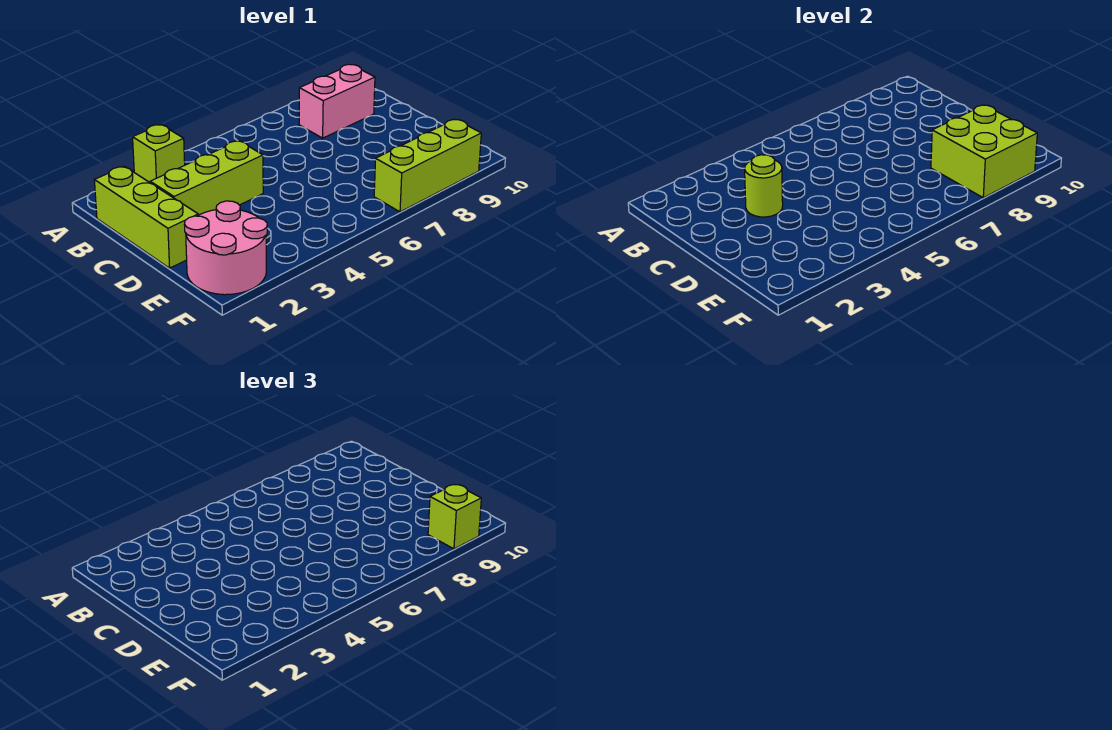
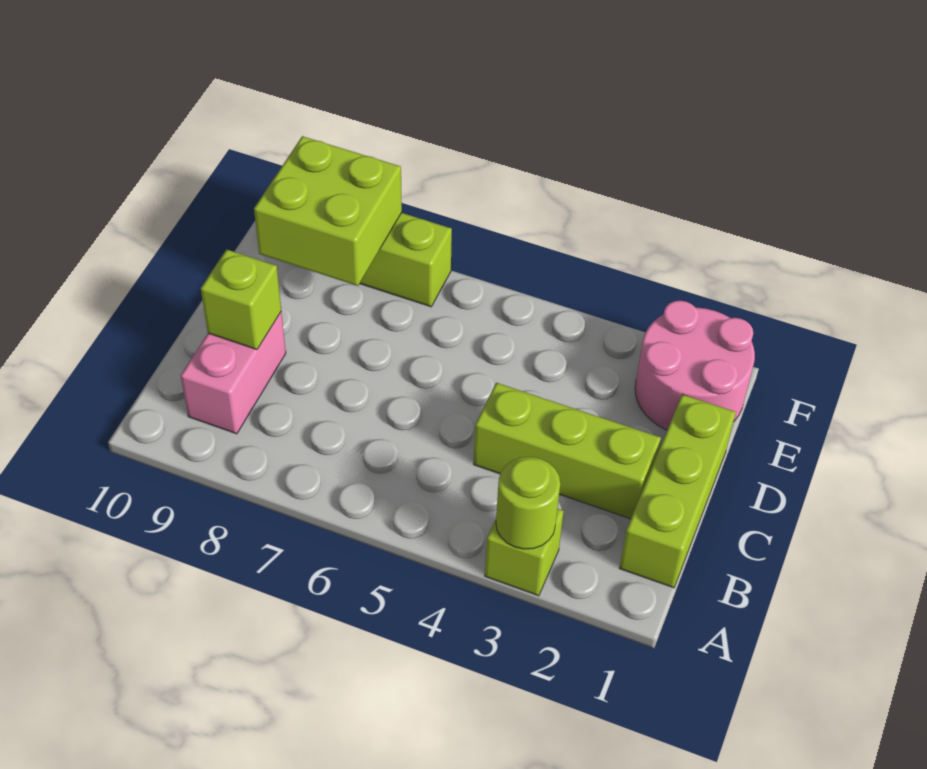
pink brick B8:B9 level 1 -> pink brick B9:C9 level 1
lime round brick C3 level 2 -> lime round brick A3 level 2
lime brick F9 level 3 -> lime brick C9 level 2

